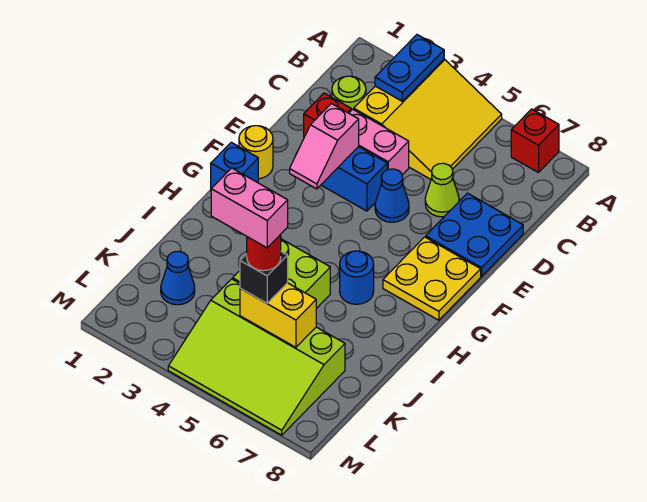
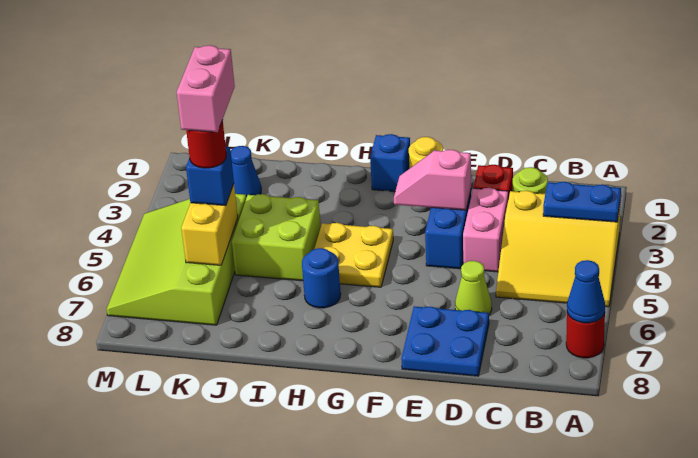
red brick A7 level 1 -> red round brick A7 level 1
blue cone E5 level 1 -> blue cone A7 level 2
yellow plate F7:G8 level 1 -> yellow plate G4:H5 level 1
black brick K5 level 3 -> blue brick K5 level 3

